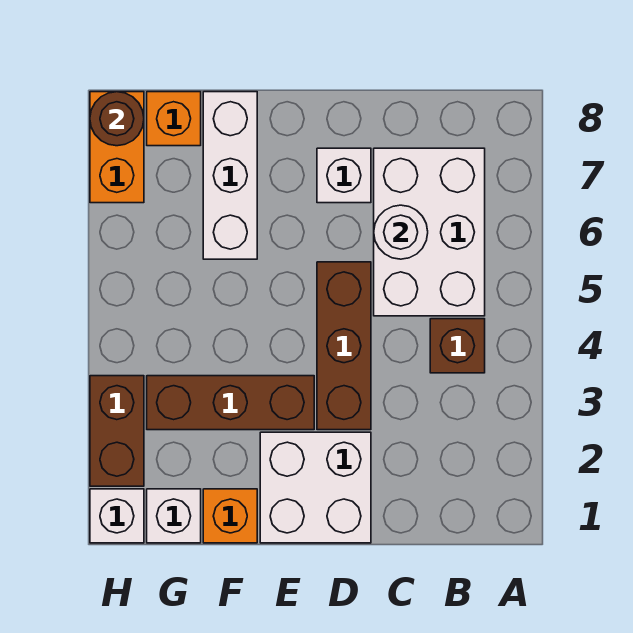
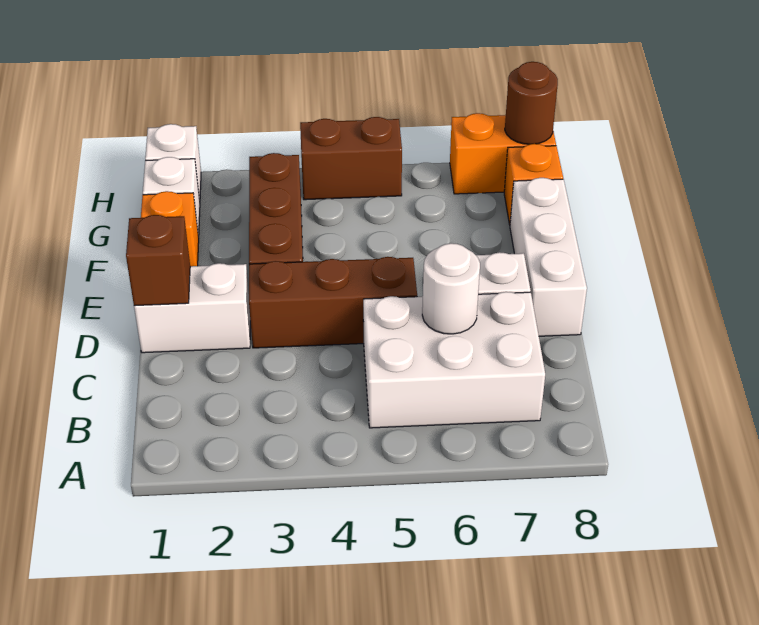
brown brick B4 level 1 -> brown brick D1 level 2
white brick D1:E2 level 1 -> white brick D1:D2 level 1
white brick F6:F8 level 1 -> white brick D8:F8 level 1
brown brick H2:H3 level 1 -> brown brick H4:H5 level 1

